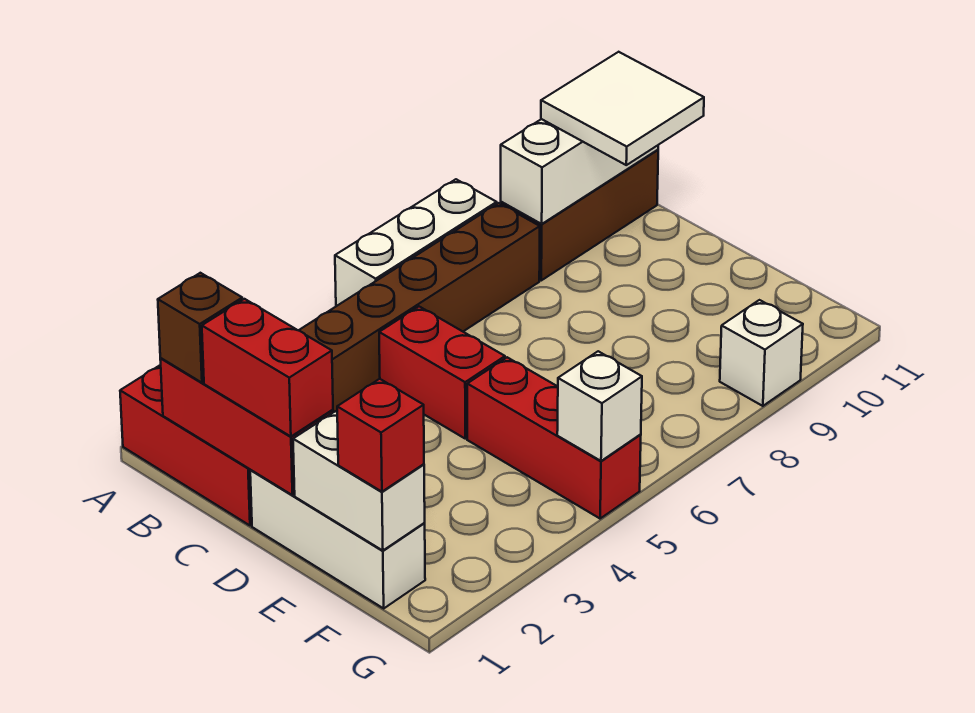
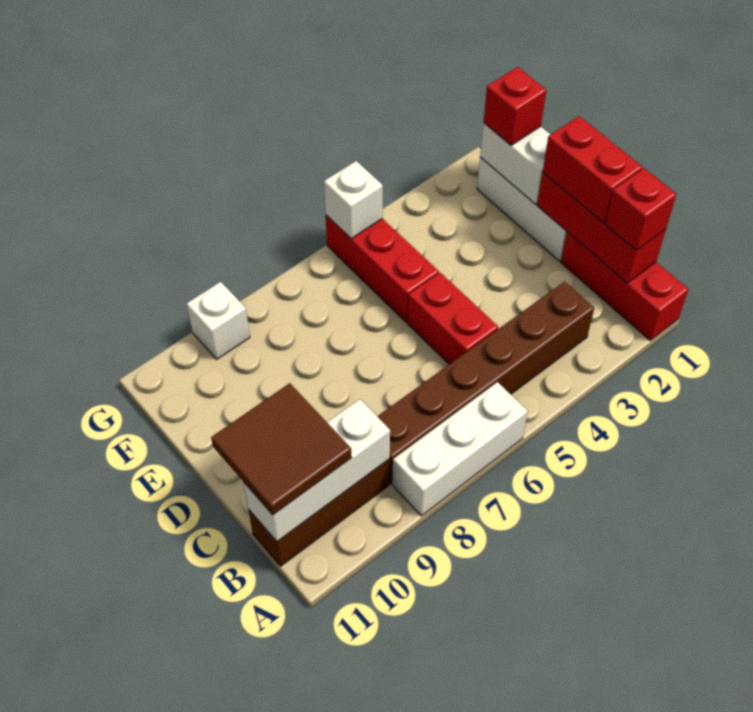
brown brick B1 level 3 -> red brick B1 level 3
white tile B10:C11 level 3 -> brown tile B10:C11 level 3

